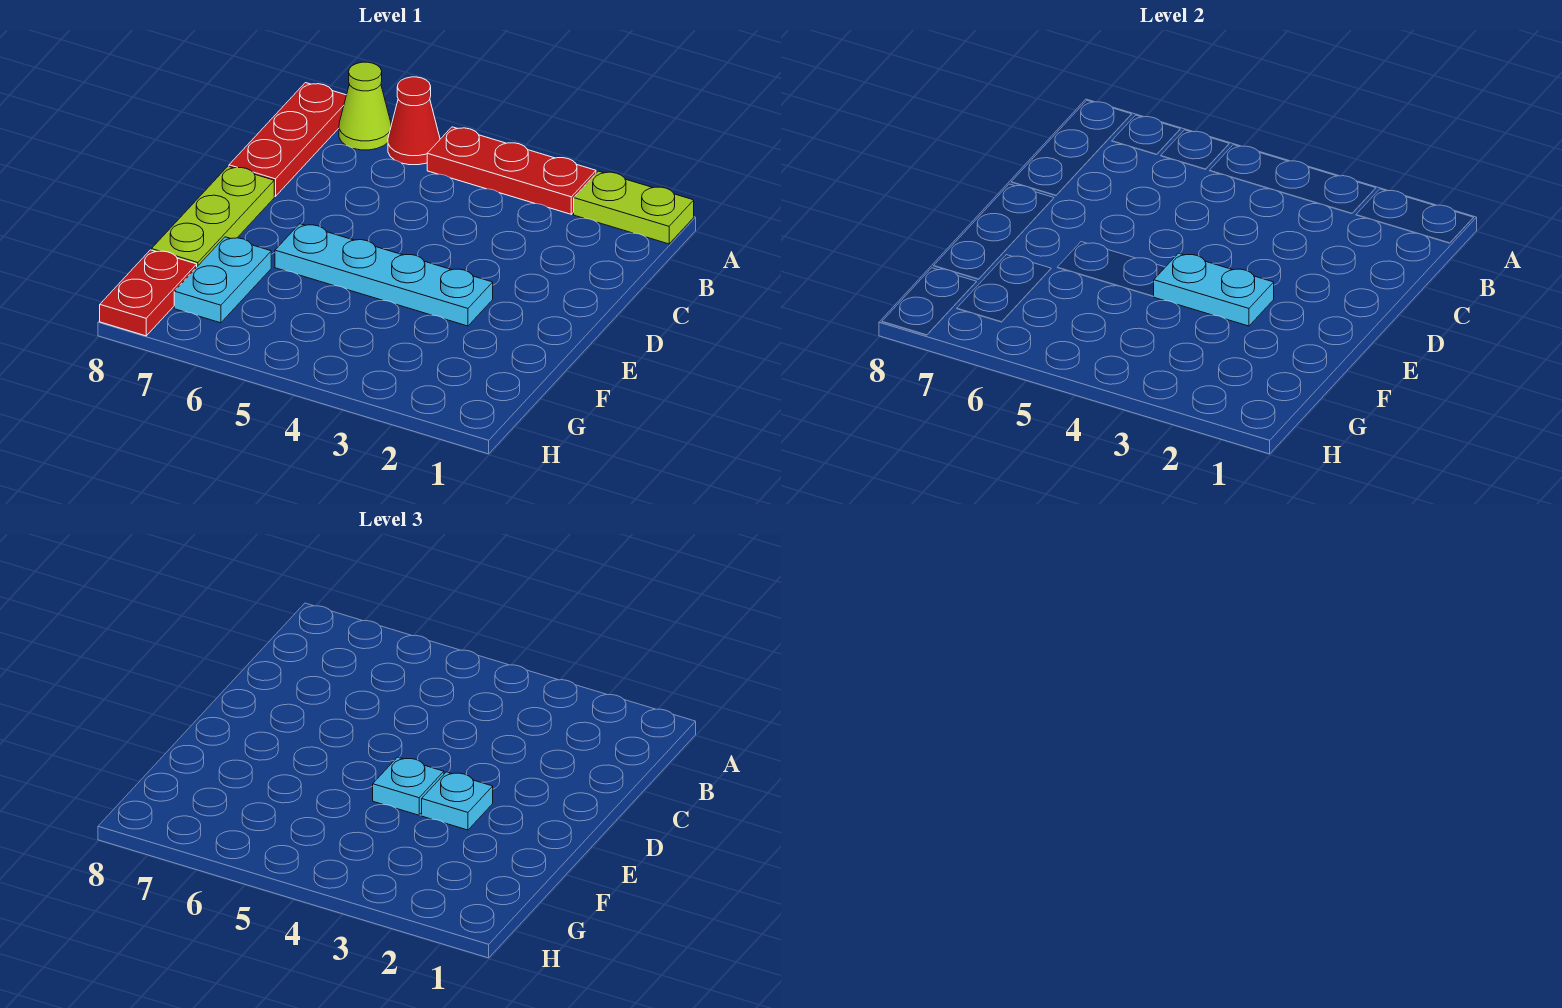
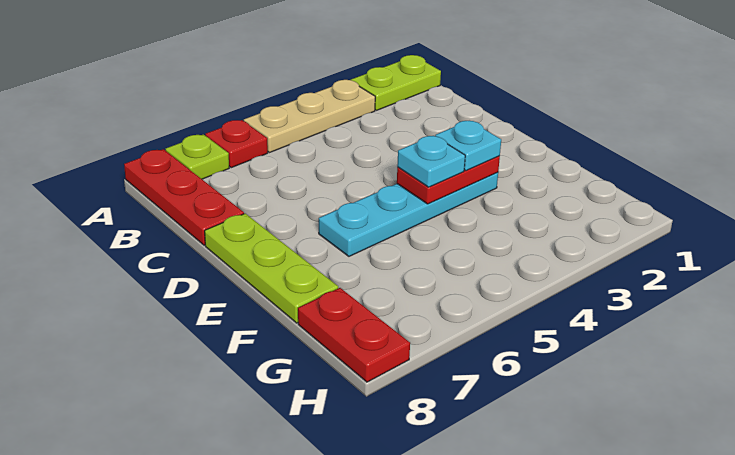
red plate A3:A5 level 1 -> tan plate A3:A5 level 1
red cone A6 level 1 -> red plate A6 level 1
lime cone A7 level 1 -> lime plate A7 level 1
cyan plate E3:E4 level 2 -> red plate E3:E4 level 2
cyan plate F7:G7 level 1 -> none

